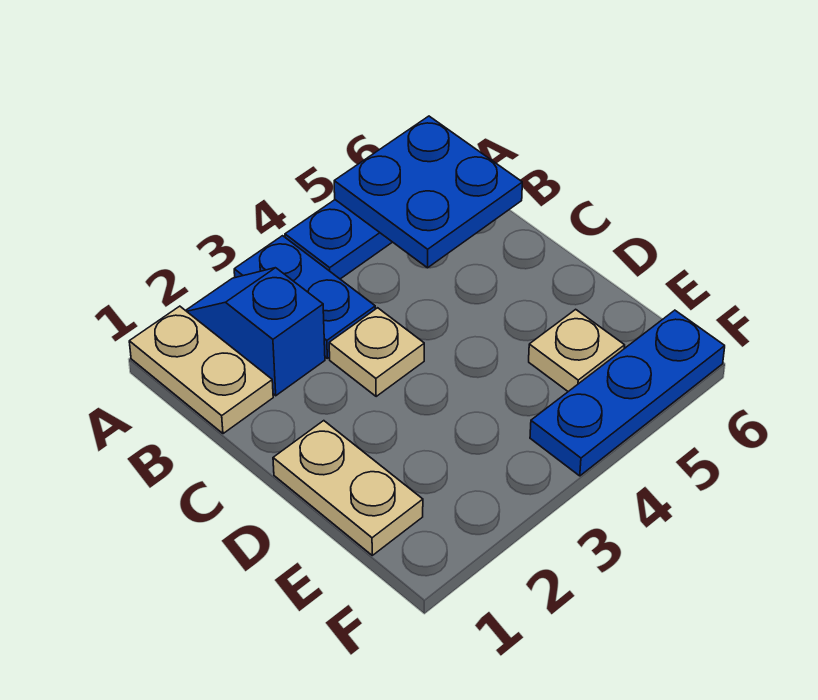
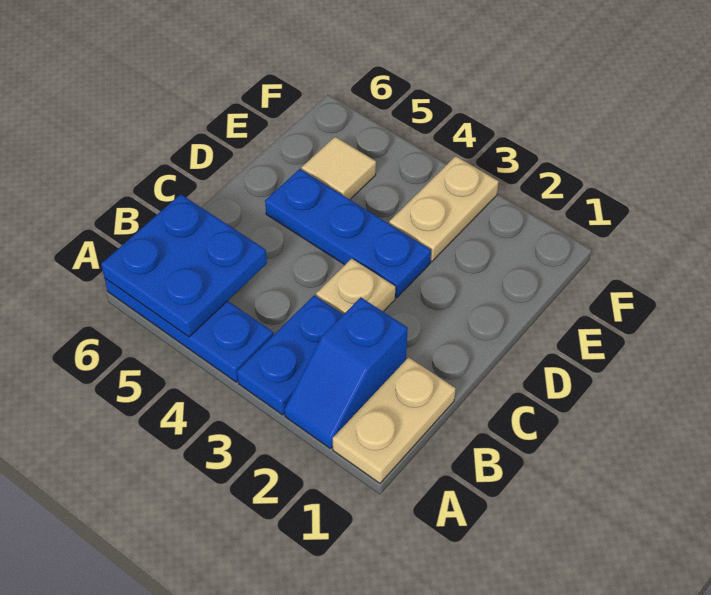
tan plate D1:E1 level 1 -> tan plate E3:F3 level 1
tan plate E5 level 1 -> tan tile E5 level 1
blue plate F4:F6 level 1 -> blue plate D3:D5 level 1

